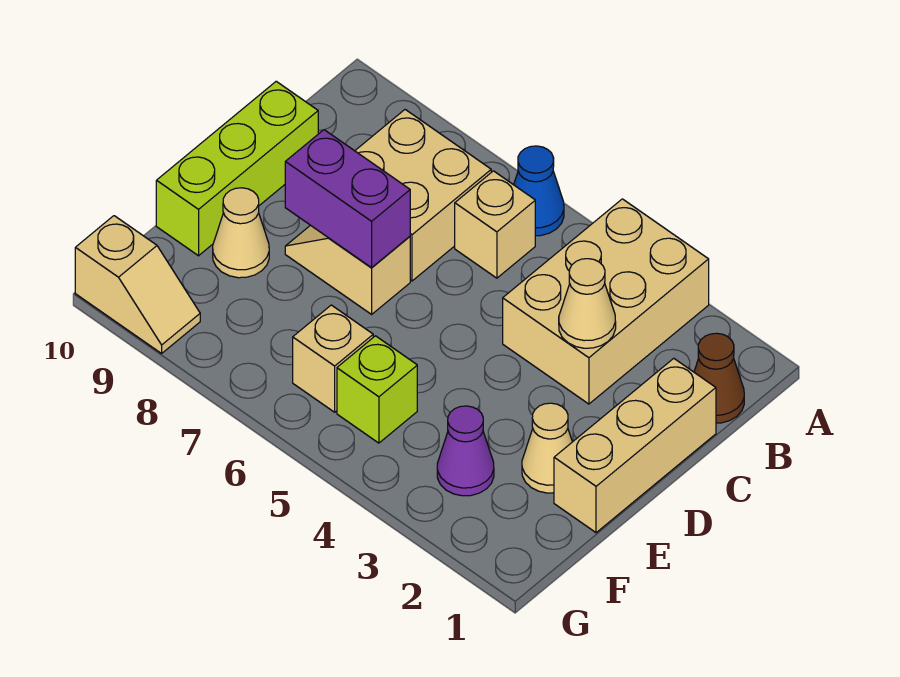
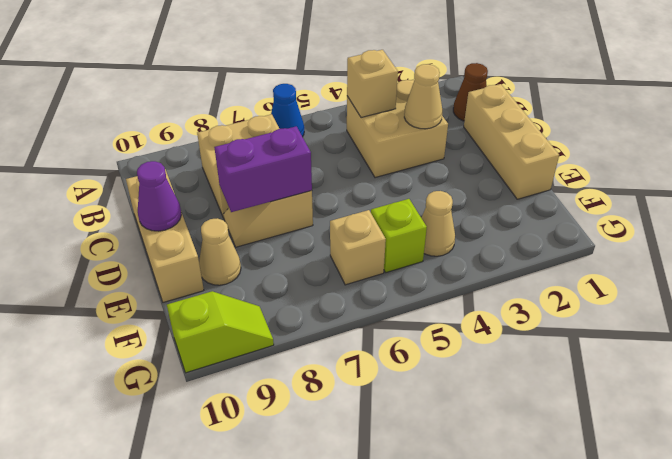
tan brick A3:C4 level 1 -> tan brick B3:C4 level 1
tan brick B6 level 1 -> tan brick B4 level 2
lime brick C10:E10 level 1 -> tan brick C10:E10 level 1
tan cone E2 level 1 -> tan cone F4 level 1
purple cone F3 level 1 -> purple cone D10 level 2
tan slope G9:G10 level 1 top 10 -> lime slope G9:G10 level 1 top 10

